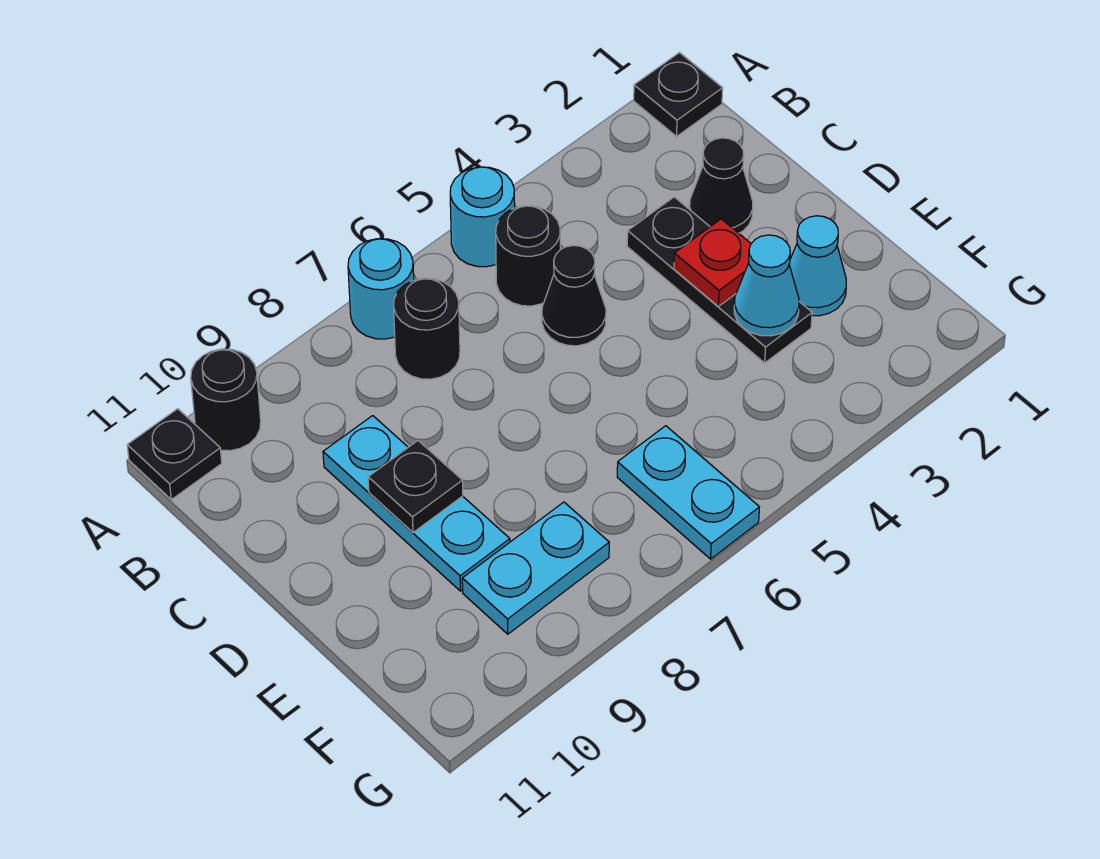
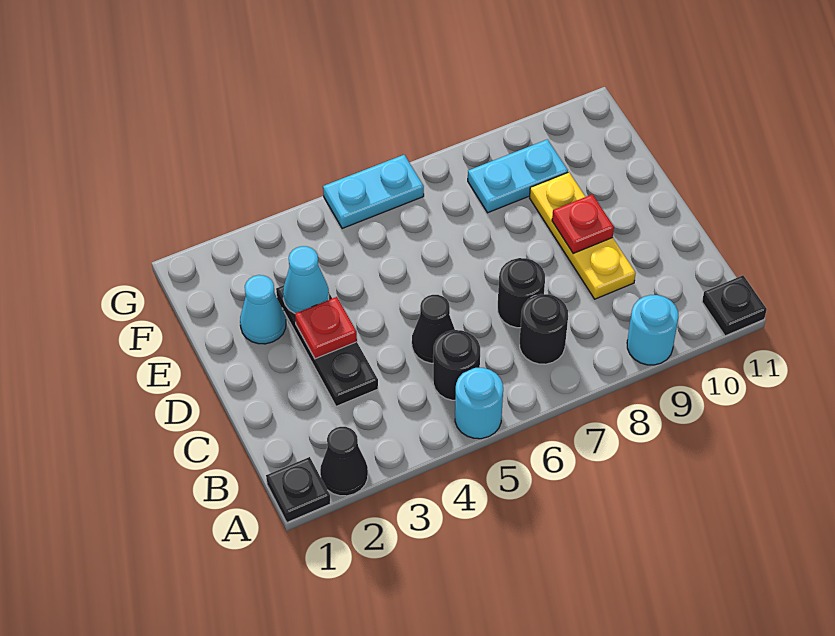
cyan round brick A7 level 1 -> cyan round brick A9 level 1
black round brick A10 level 1 -> black round brick C7 level 1
black cone C2 level 1 -> black cone A2 level 1
cyan plate C9:E9 level 1 -> yellow plate C9:E9 level 1
black plate D9 level 2 -> red plate D9 level 2
cyan plate F6:G6 level 1 -> cyan plate G5:G6 level 1

